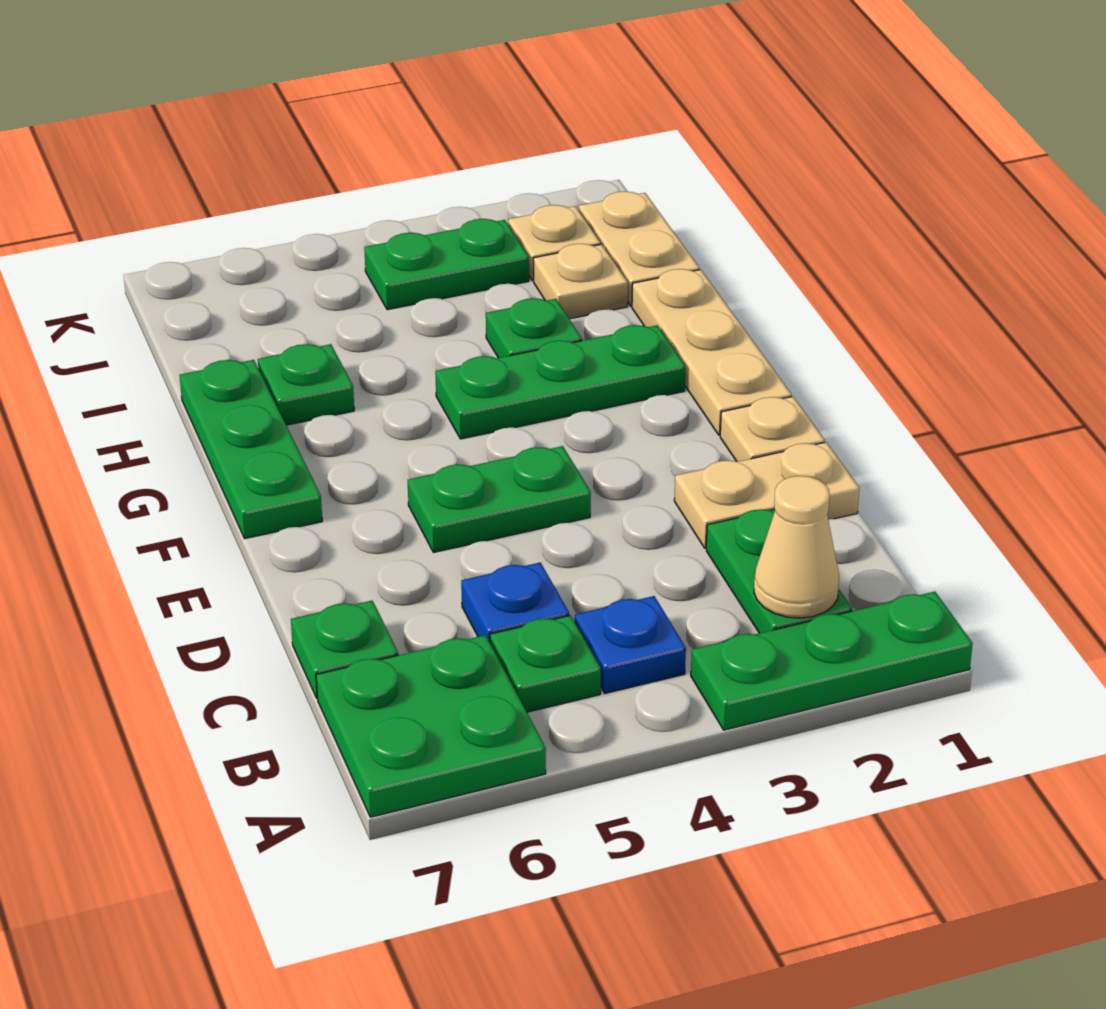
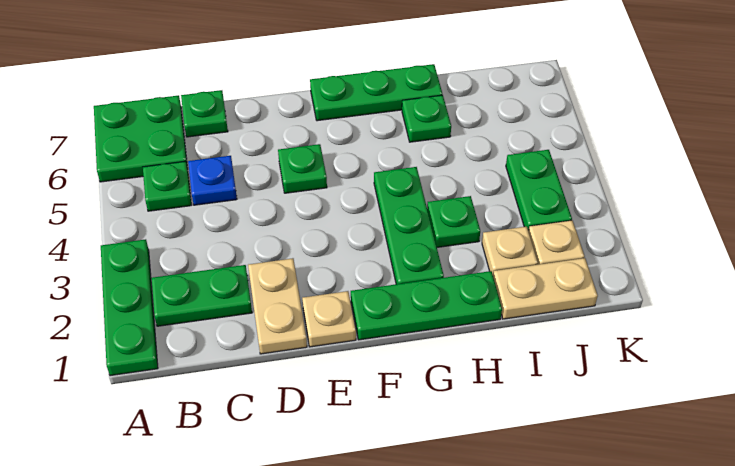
tan cone B2 level 2 -> none
blue plate B4 level 1 -> none
green plate E4:E5 level 1 -> green plate E5 level 1
tan plate F1:H1 level 1 -> green plate F1:H1 level 1

